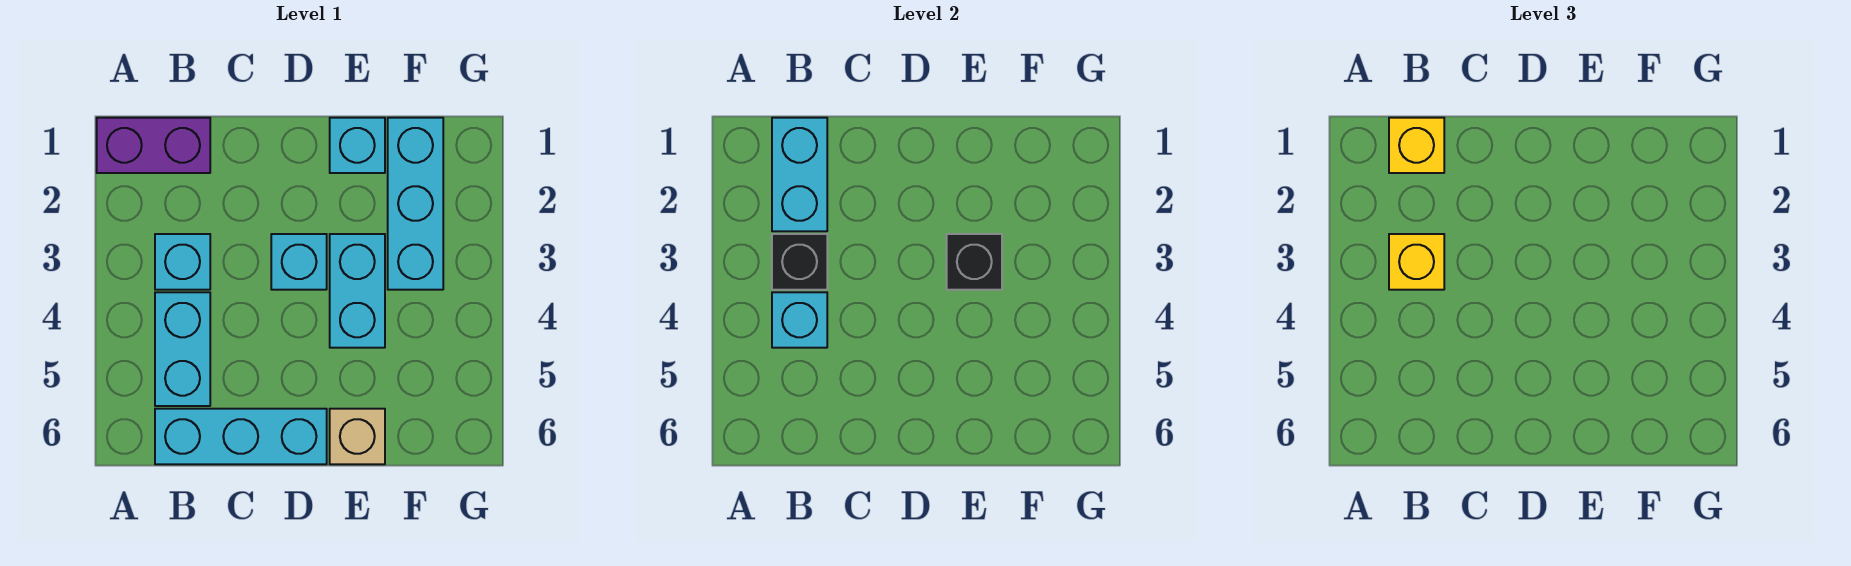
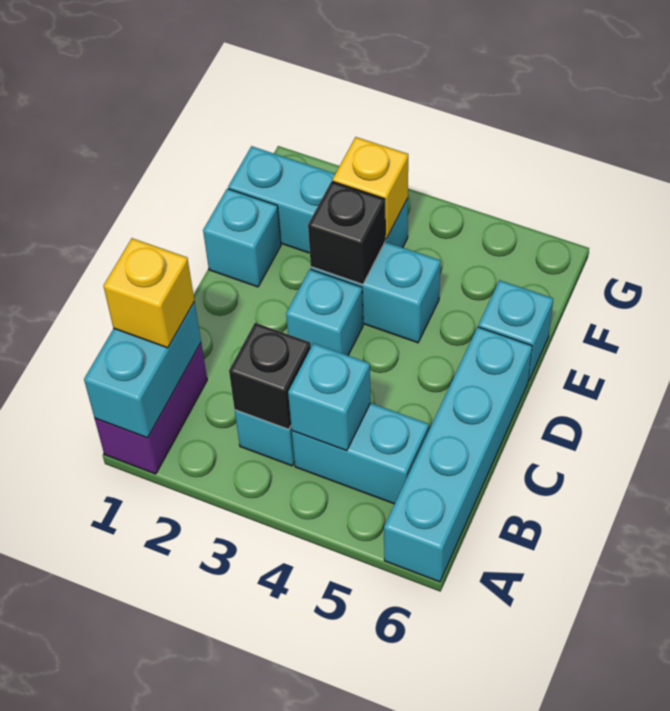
cyan brick B1:B2 level 2 -> cyan brick A1:B1 level 2
yellow brick B3 level 3 -> yellow brick F3 level 2
cyan brick B6:D6 level 1 -> cyan brick A6:D6 level 1
tan brick E6 level 1 -> cyan brick E6 level 1

